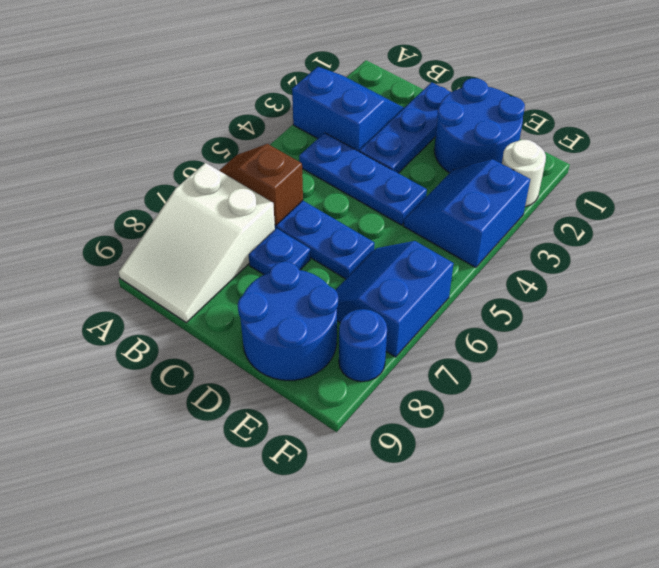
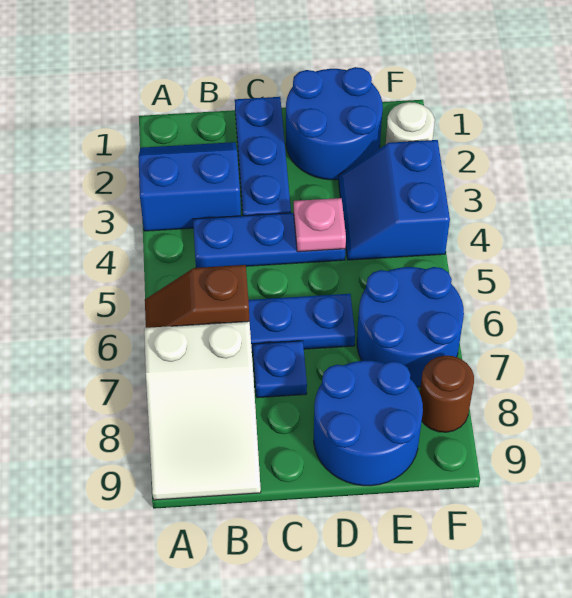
none -> pink plate D4 level 2
blue slope E6:F7 level 1 top F -> blue round brick E6:F7 level 1
blue round brick F8 level 1 -> brown round brick F8 level 1

